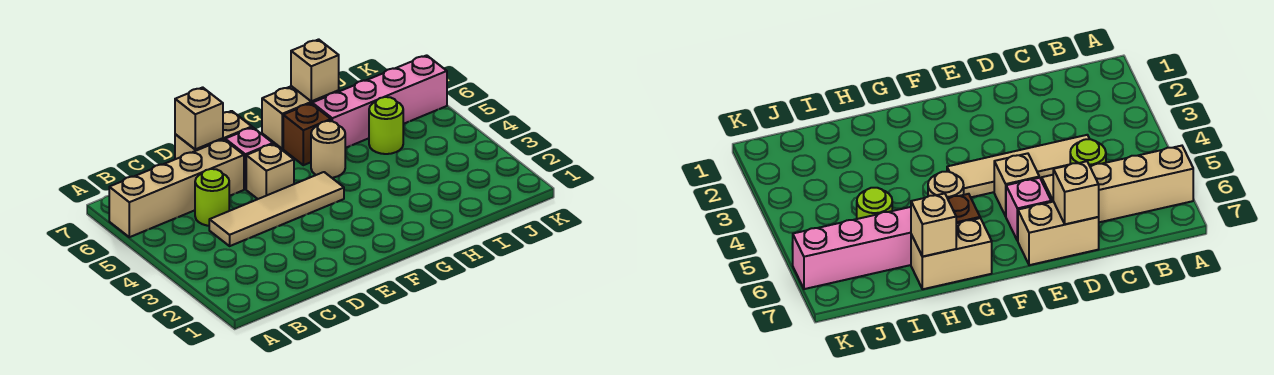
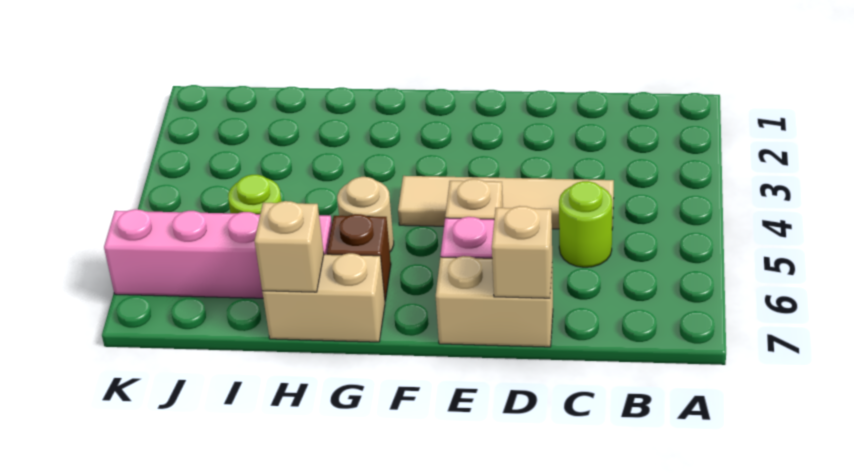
tan brick A6:D6 level 1 -> none

